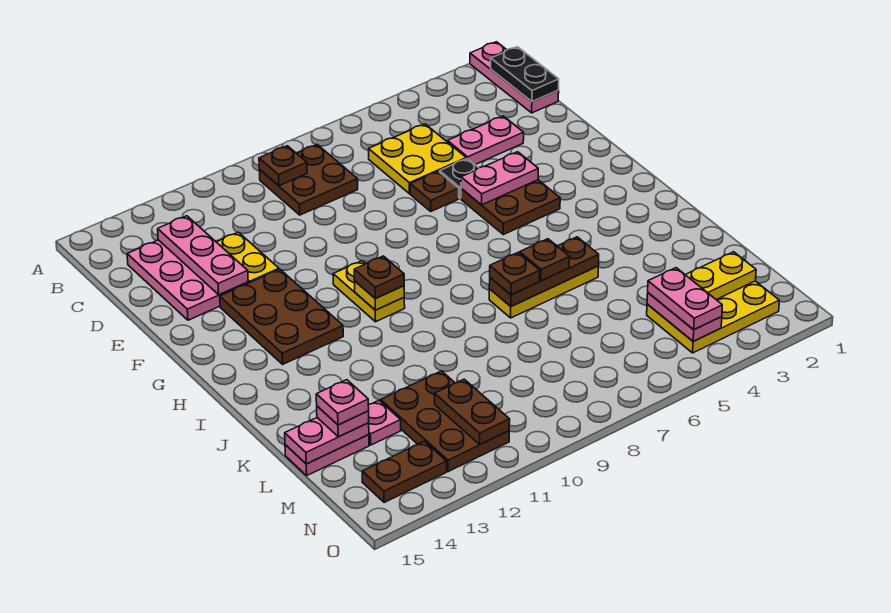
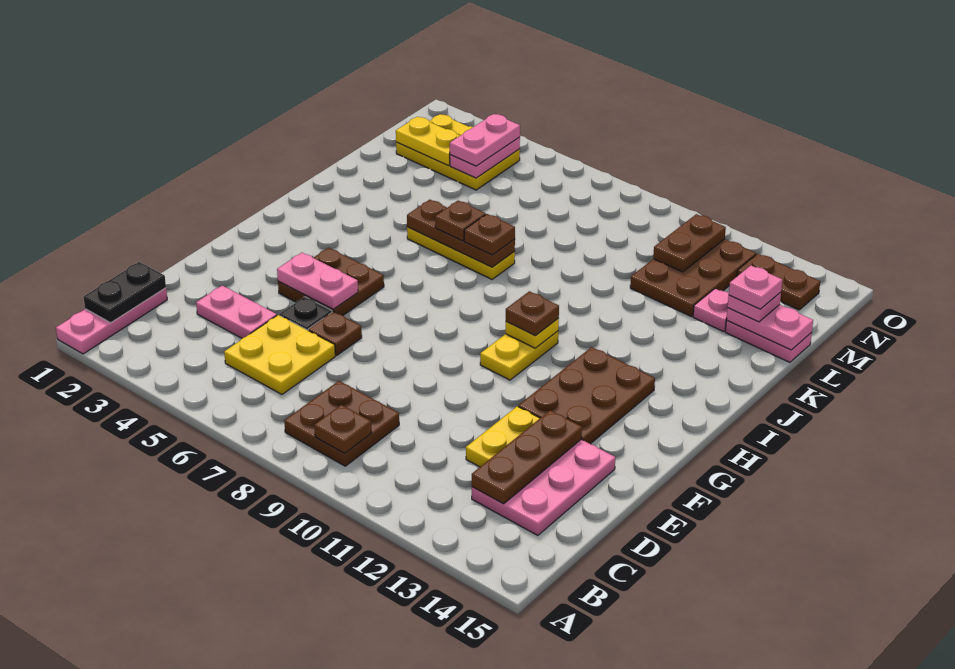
pink plate C13:E13 level 2 -> brown plate C13:E13 level 2

